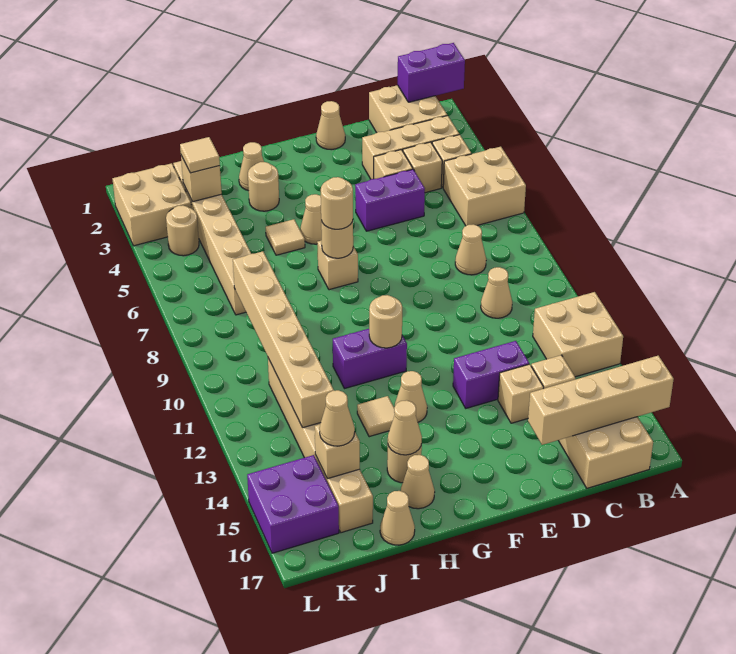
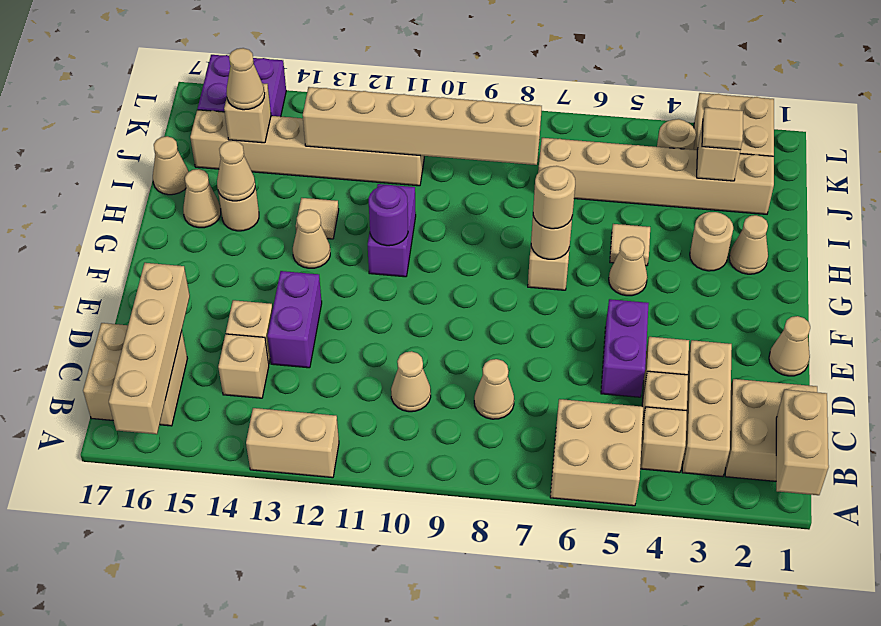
purple brick A1:B1 level 2 -> tan brick A1:B1 level 2
tan brick A12:B13 level 1 -> tan brick A12:A13 level 1
tan round brick G11 level 2 -> purple round brick G11 level 2

